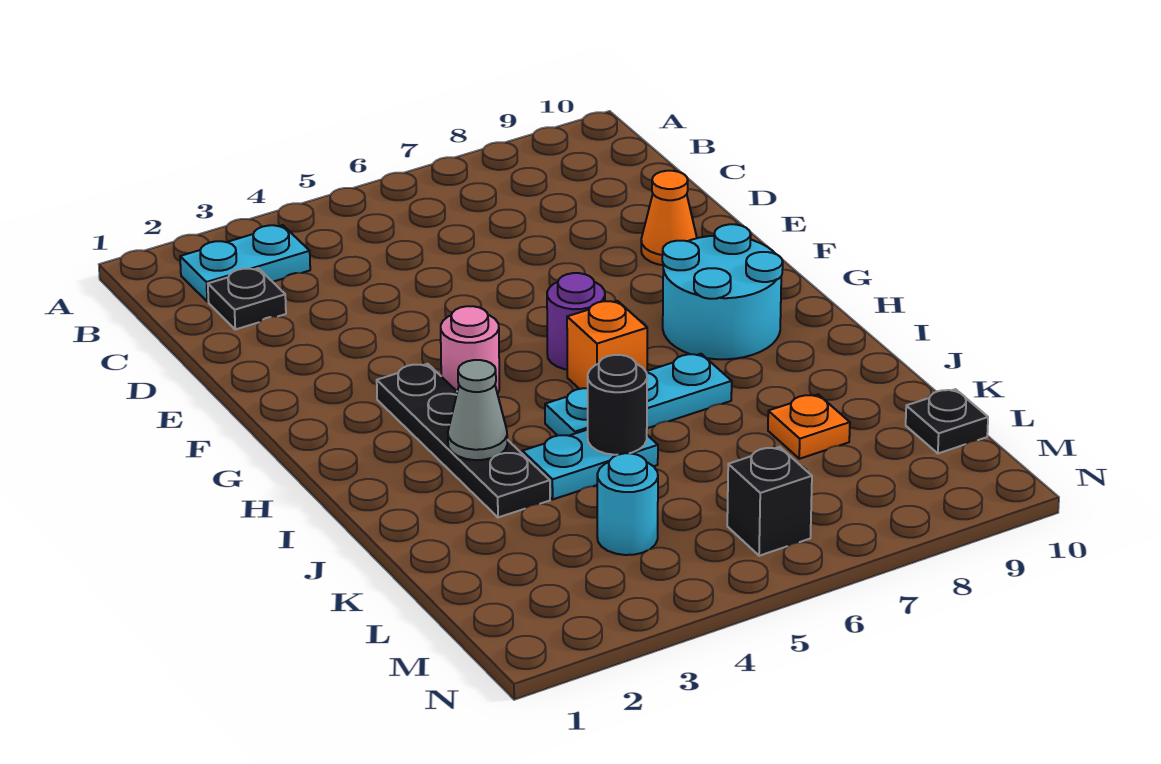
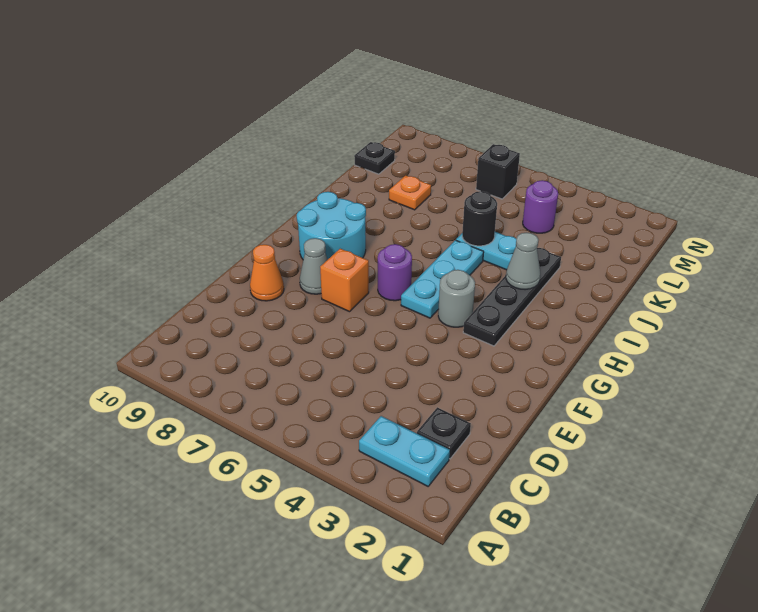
none -> grey cone F8 level 1
pink round brick G4 level 1 -> grey round brick G4 level 1
orange brick H6 level 1 -> orange brick F7 level 1
cyan plate I5:I7 level 1 -> cyan plate G5:I5 level 1
cyan round brick L4 level 1 -> purple round brick L4 level 1

